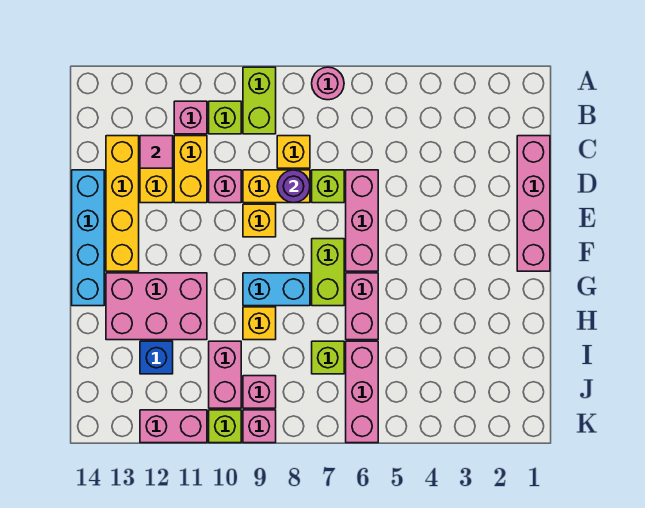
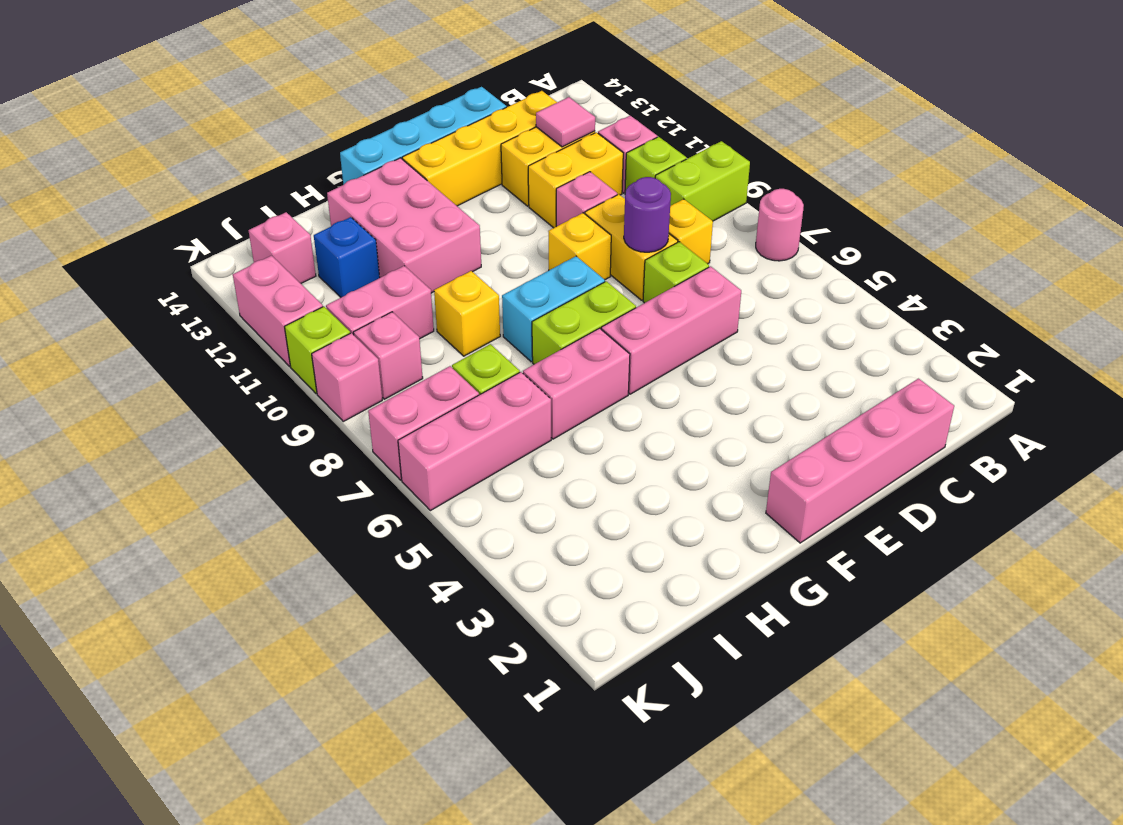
cyan brick G8:G9 level 1 -> cyan brick F8:G8 level 1
none -> pink brick J7:K7 level 1
none -> pink brick J13 level 1

